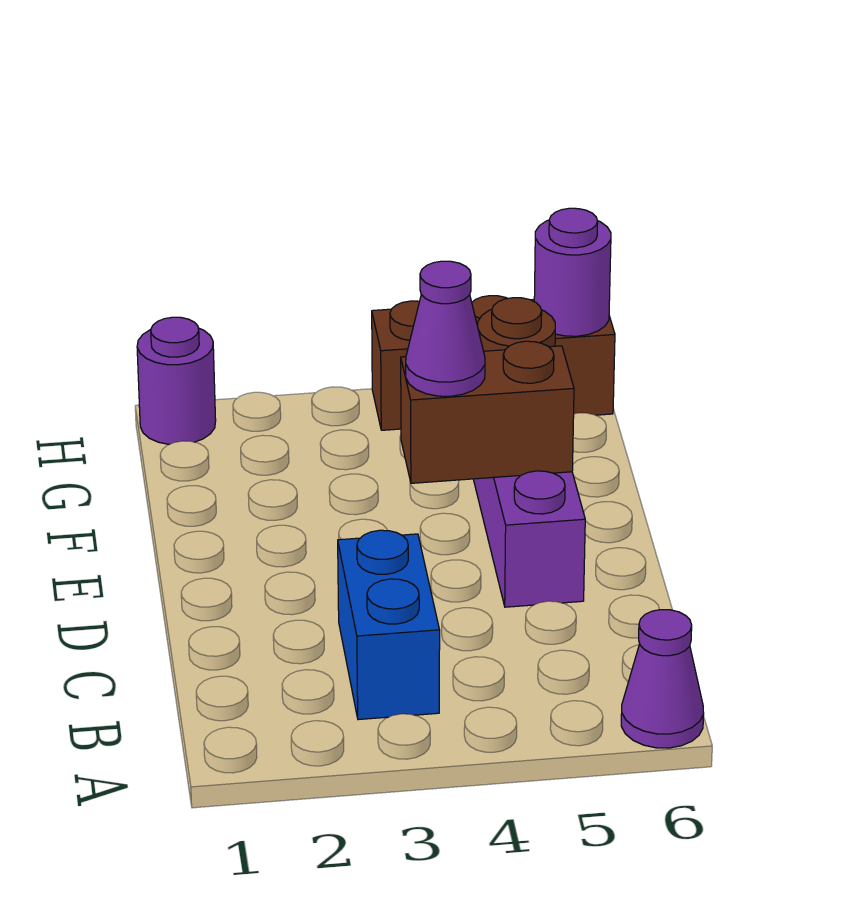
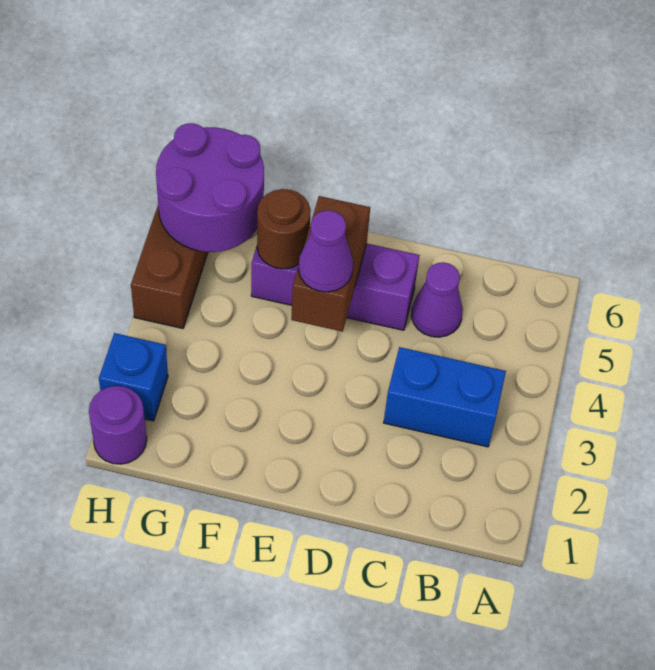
purple cone A6 level 1 -> purple cone C5 level 1
none -> blue brick H2 level 1
purple round brick H6 level 2 -> purple round brick G5:H6 level 2

